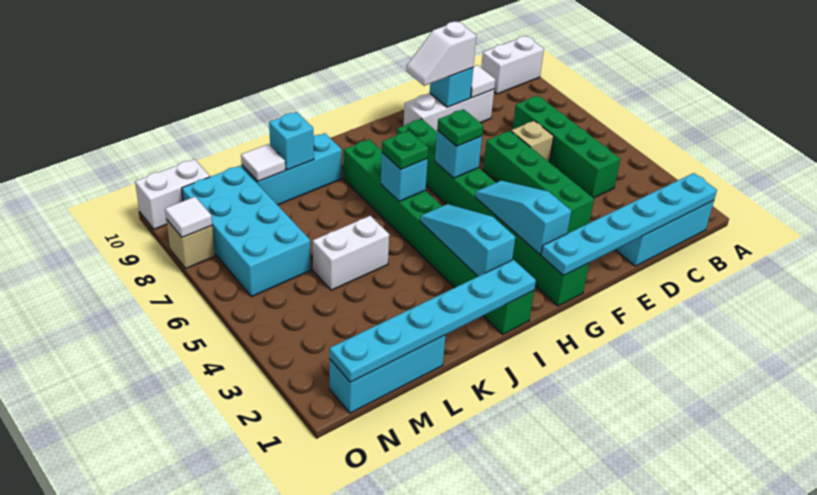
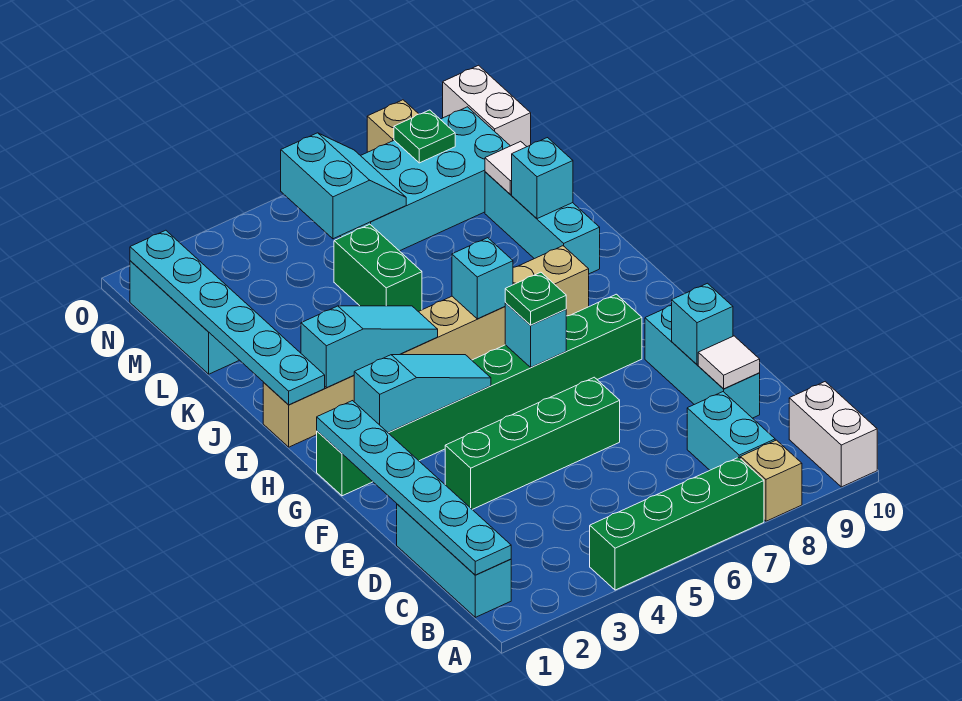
none -> cyan brick B8:C8 level 1
green brick C4:C7 level 1 -> green brick A4:A7 level 1
tan brick D6 level 1 -> tan brick A8 level 1
white brick D9:F9 level 1 -> cyan brick D9:F9 level 1
white slope E9:F9 level 3 top E -> none
green brick I1:I8 level 1 -> tan brick I1:I8 level 1
green plate I6 level 3 -> green plate N8 level 2
white brick K5:L5 level 1 -> green brick K5:L5 level 1
none -> cyan slope M5:N6 level 2 top 5
white tile O8 level 2 -> none

